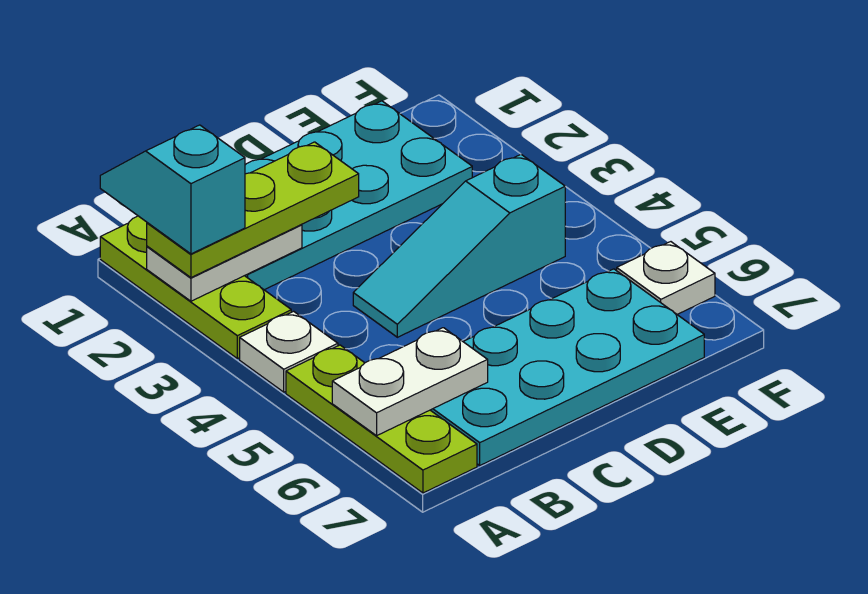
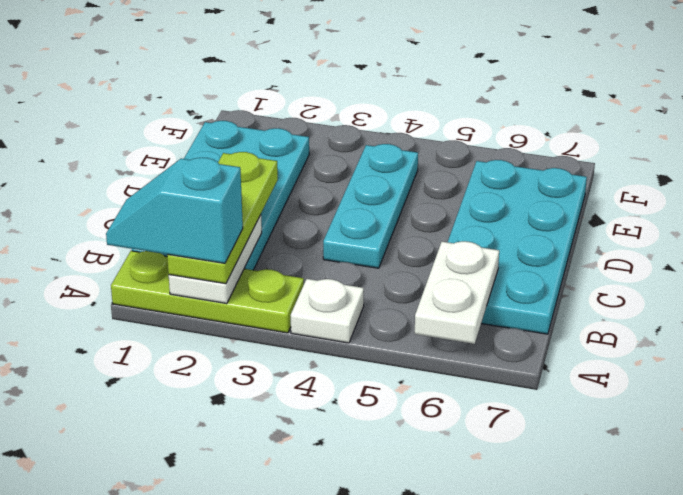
lime plate A5:A7 level 1 -> none
cyan slope C4:E4 level 1 top E -> cyan plate C4:E4 level 1
white plate F6 level 1 -> none

